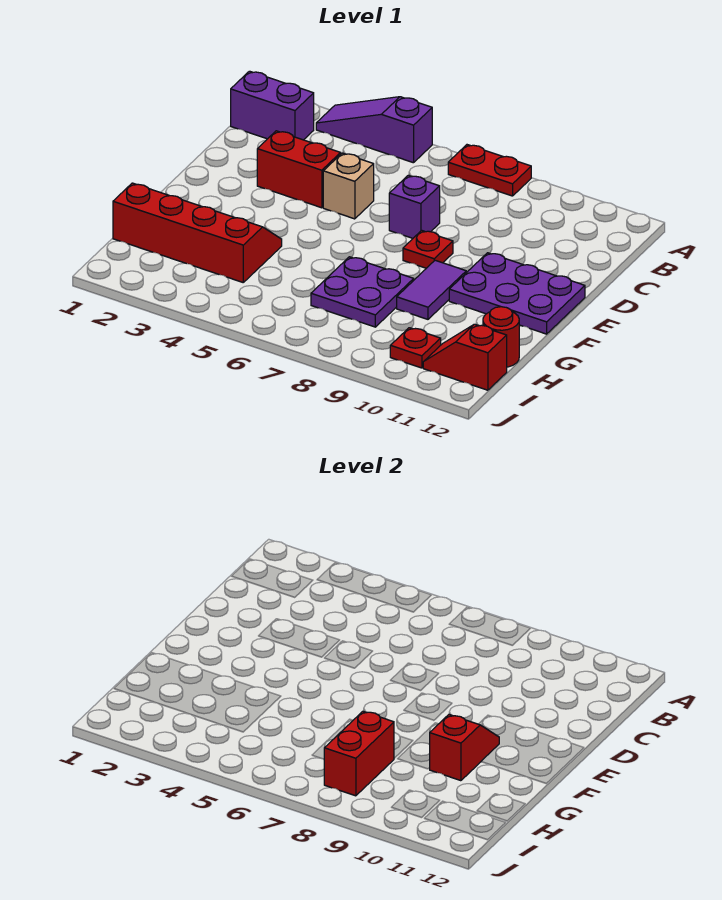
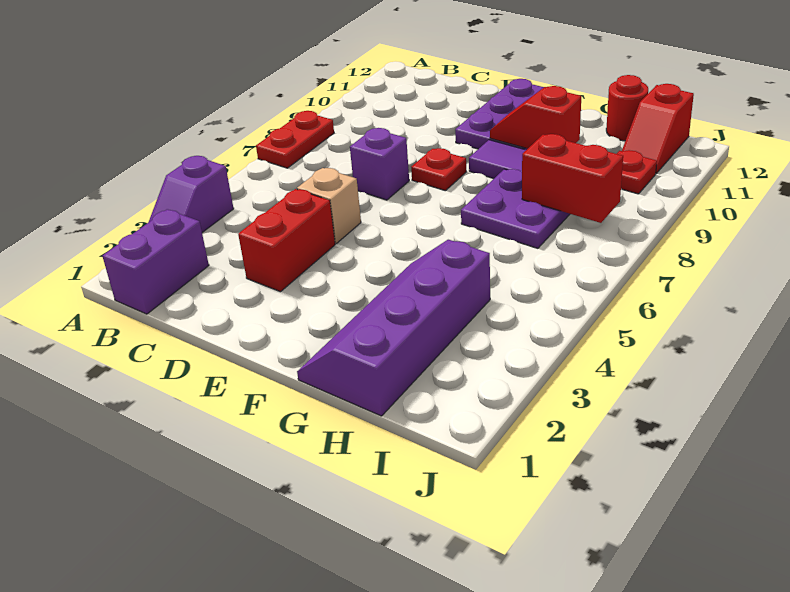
purple slope A3:A5 level 1 top 5 -> purple slope A3:A4 level 1 top 4
red slope G1:H4 level 1 top H -> purple slope G1:H4 level 1 top H

